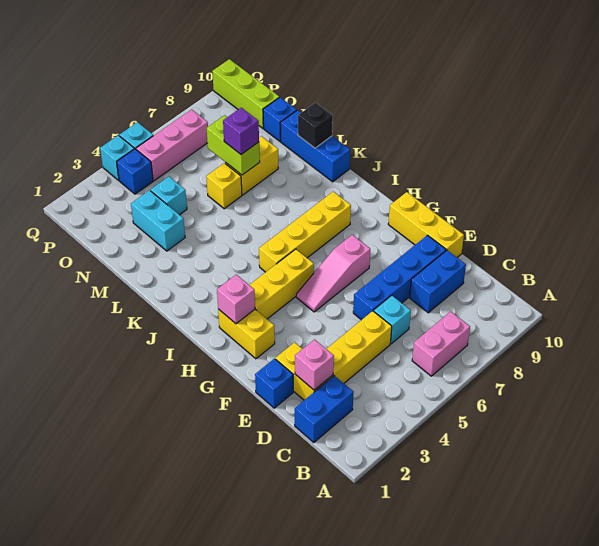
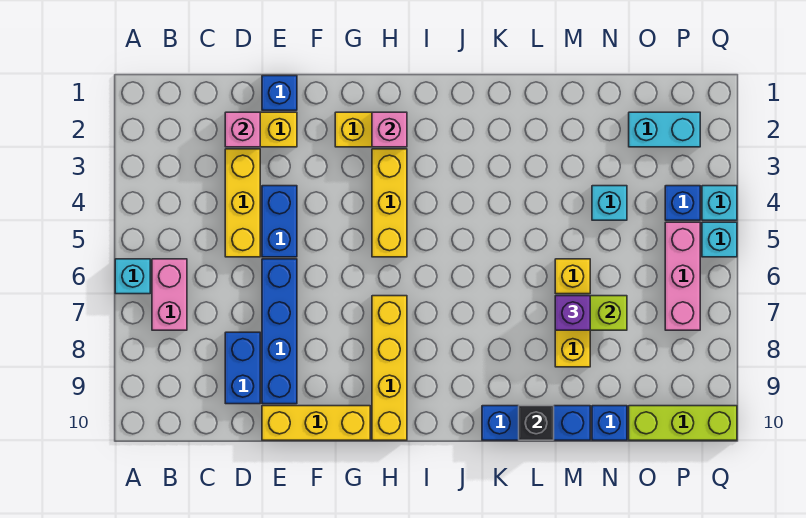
blue brick C1:C2 level 1 -> blue brick E4:E5 level 1
cyan brick D6 level 1 -> cyan brick A6 level 1
pink slope G5:G7 level 1 top 7 -> none
yellow brick I5:I8 level 1 -> yellow brick H7:H10 level 1
cyan brick M3:N3 level 1 -> cyan brick O2:P2 level 1

